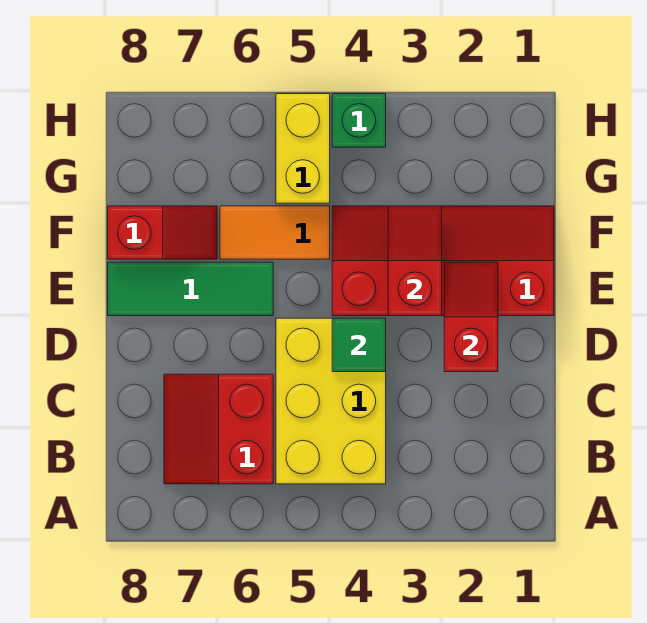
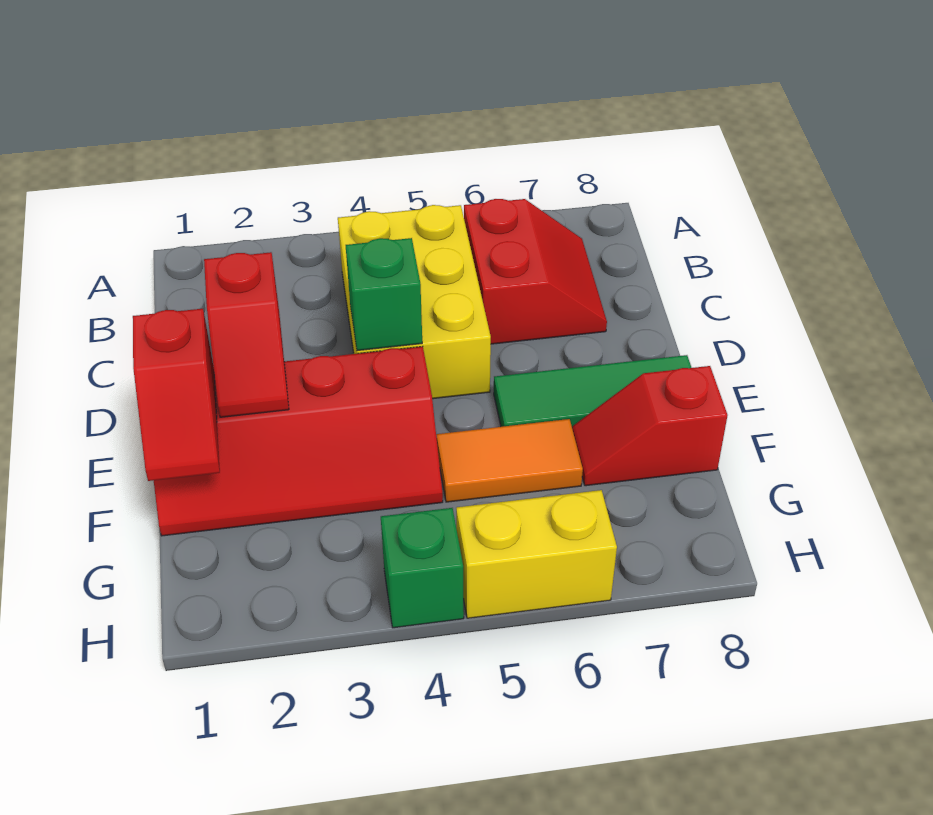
green tile D4 level 2 -> green brick D4 level 2
red slope E3:F3 level 2 top E -> red slope E1:F1 level 2 top E
yellow brick G5:H5 level 1 -> yellow brick H5:H6 level 1

